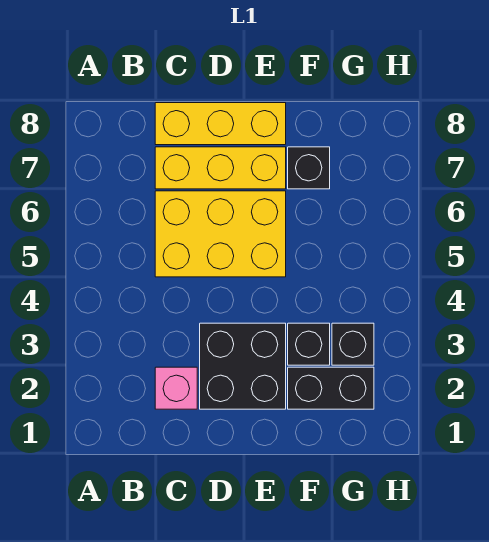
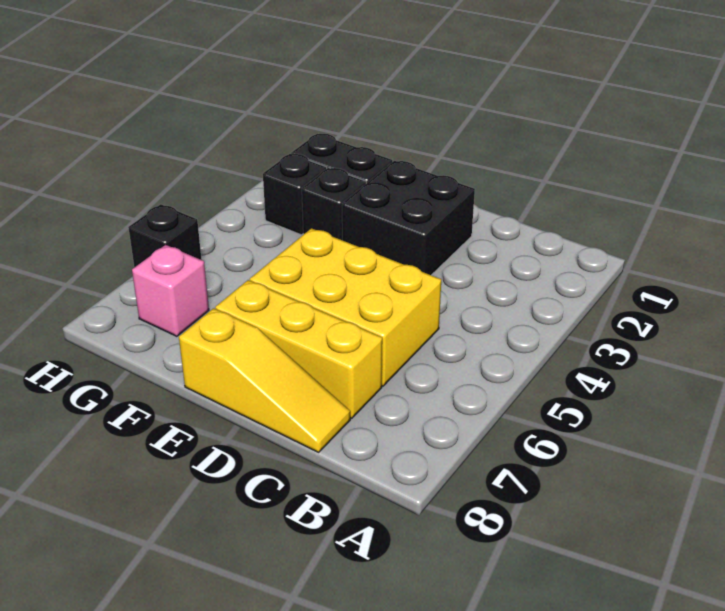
pink brick C2 level 1 -> pink brick G7 level 1
yellow brick C8:E8 level 1 -> yellow slope C8:E8 level 1 top E
black brick F7 level 1 -> black brick H6 level 1

